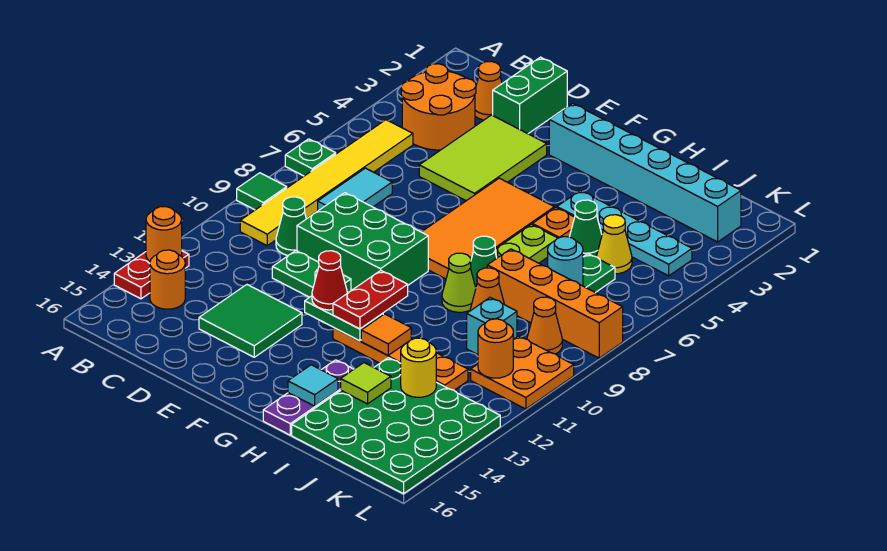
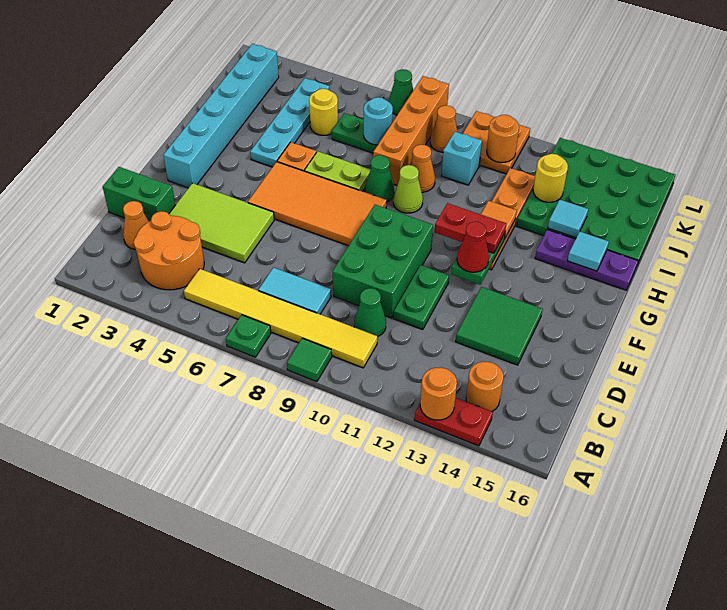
green cone I5 level 1 -> green cone L7 level 1
lime tile I14 level 2 -> cyan tile I14 level 2
yellow cone J5 level 1 -> yellow round brick J5 level 1

